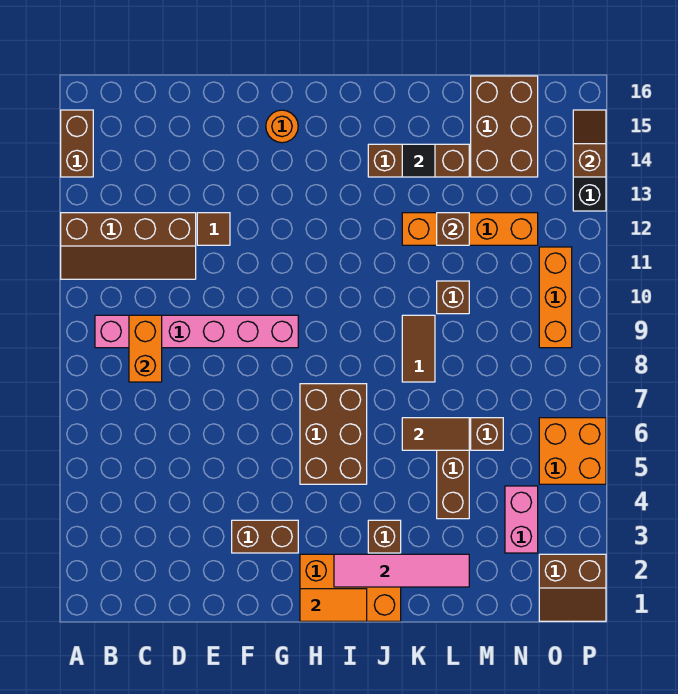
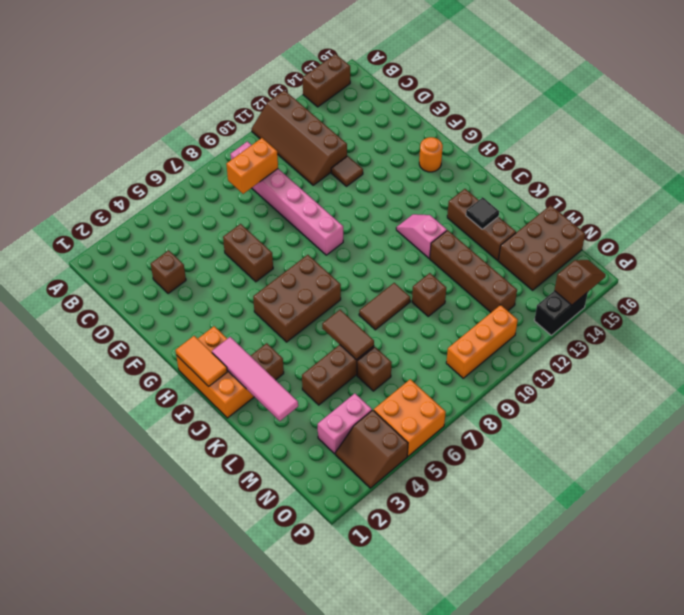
brown brick F3:G3 level 1 -> brown brick E6:F6 level 1
none -> pink slope I12:J12 level 1 top J
orange brick K12:N12 level 1 -> brown brick K12:N12 level 1
brown brick L12 level 2 -> brown brick D3 level 1
brown slope O1:P2 level 1 top 2 -> brown slope O3:P4 level 1 top 4

